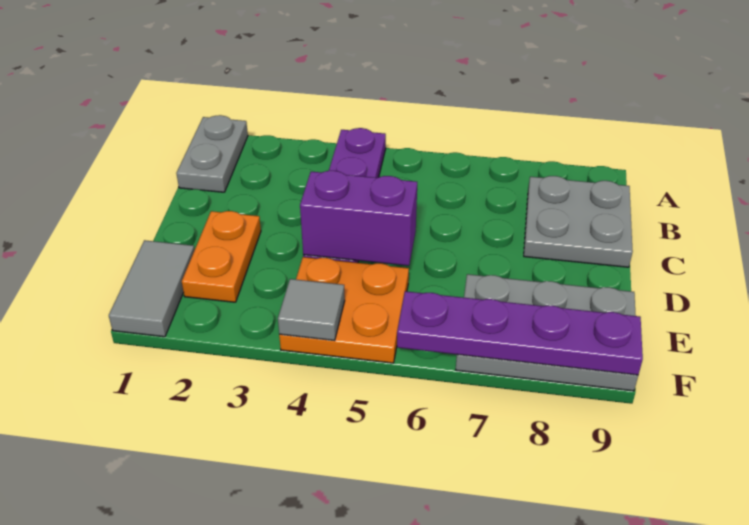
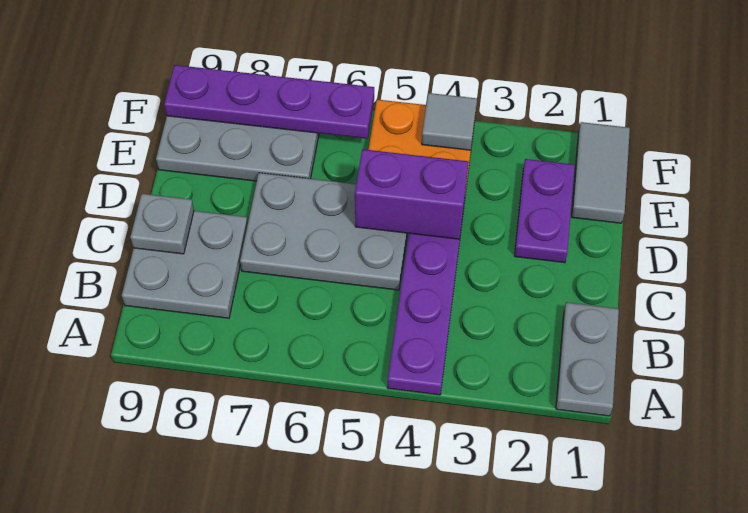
none -> grey plate C5:D7 level 1
none -> grey plate C9 level 2
orange plate D2:E2 level 1 -> purple plate D2:E2 level 1

